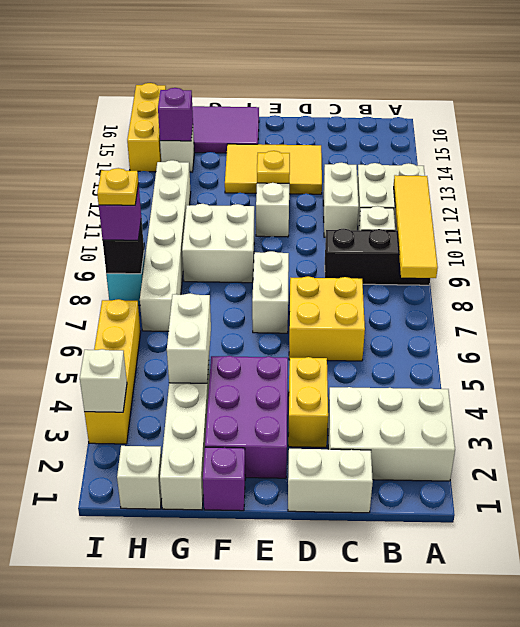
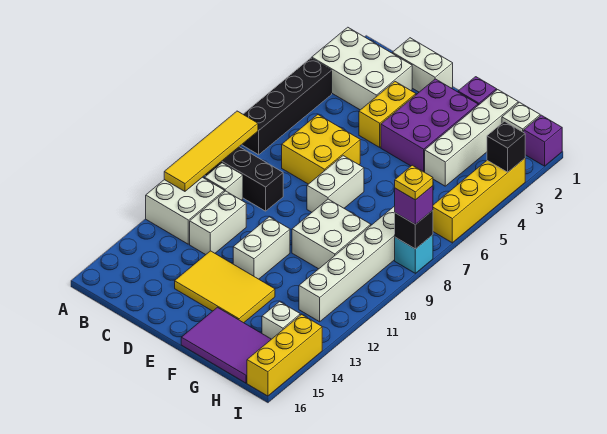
none -> black brick A4:A7 level 1
yellow plate E12 level 2 -> none
white brick G4:G5 level 2 -> none
purple brick H14 level 2 -> purple brick I1 level 1
white brick I3 level 2 -> black brick I3 level 2

